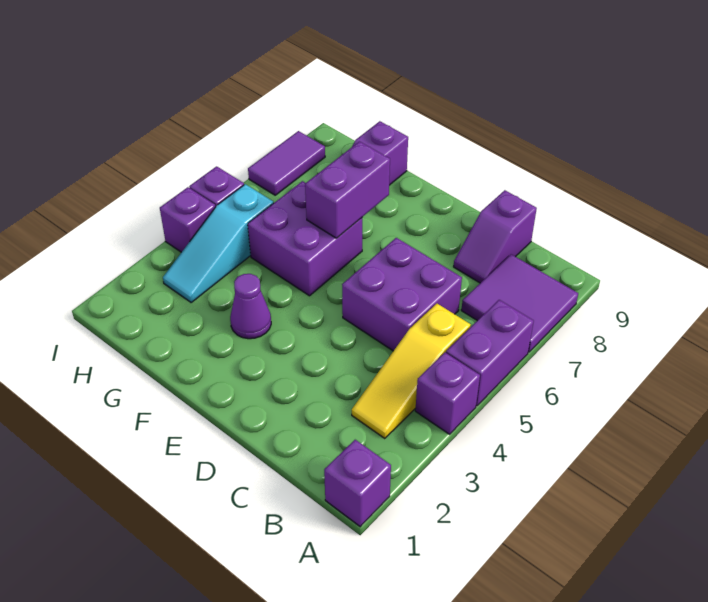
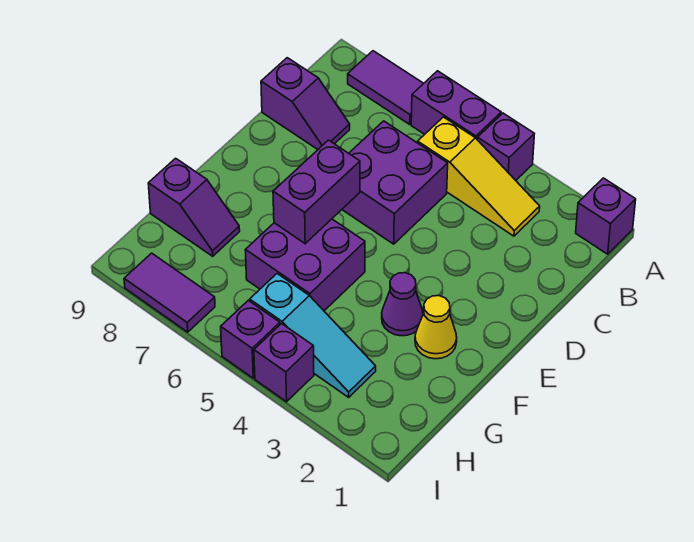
purple tile A7:B8 level 1 -> purple tile A7:A8 level 1
none -> yellow cone F2 level 1
purple brick F6:F7 level 2 -> purple brick E6:F6 level 2

